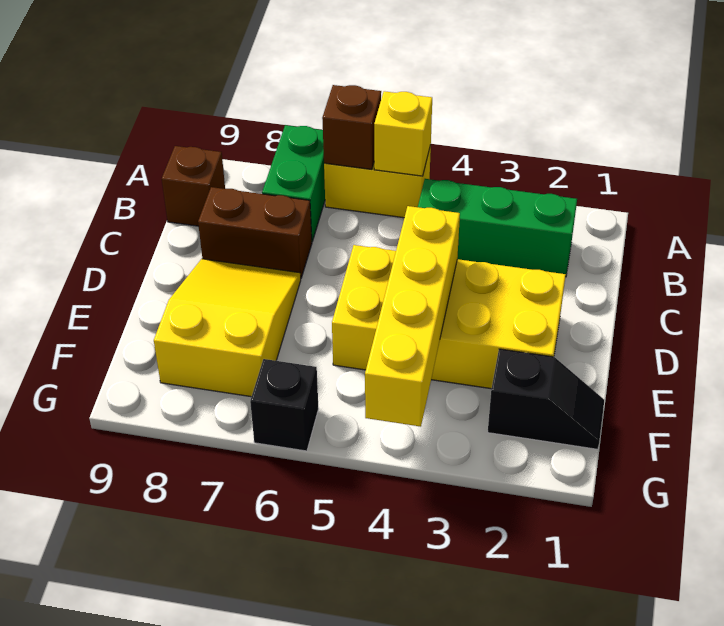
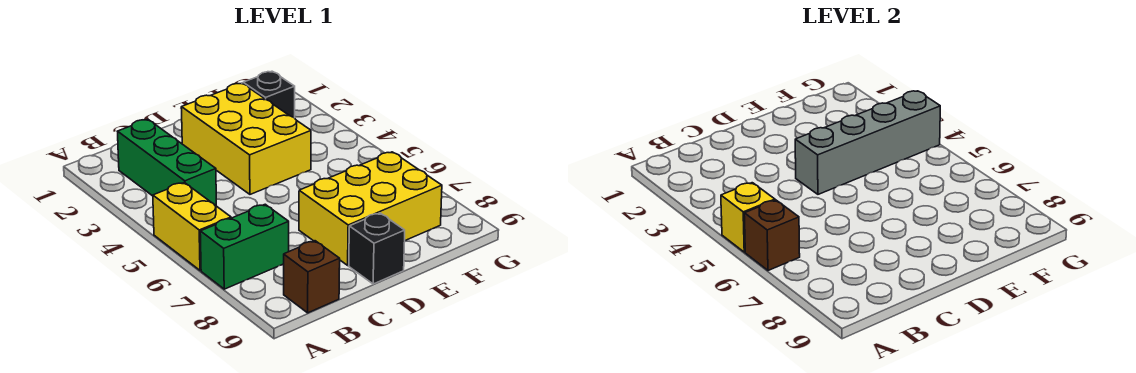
brown brick C7:C8 level 1 -> none
yellow brick D2:E5 level 1 -> yellow brick D2:E4 level 1
yellow brick D4:G4 level 2 -> grey brick D4:G4 level 2
yellow slope D7:F8 level 1 top F -> yellow brick D7:F8 level 1
black brick G6 level 1 -> black brick D9 level 1

